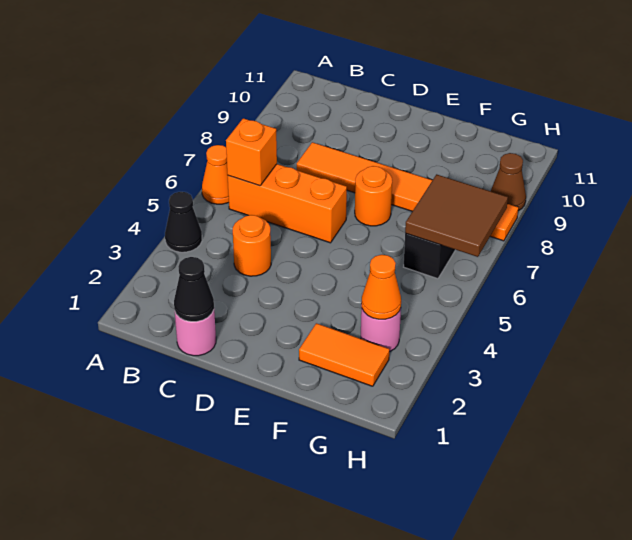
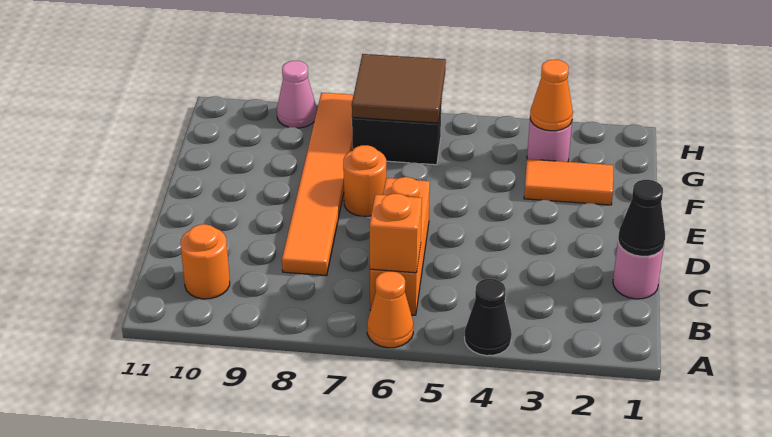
orange round brick C4 level 1 -> orange round brick B10 level 1
orange tile F2:G2 level 1 -> orange tile F2:F3 level 1
brown cone H9 level 1 -> pink cone H9 level 1

